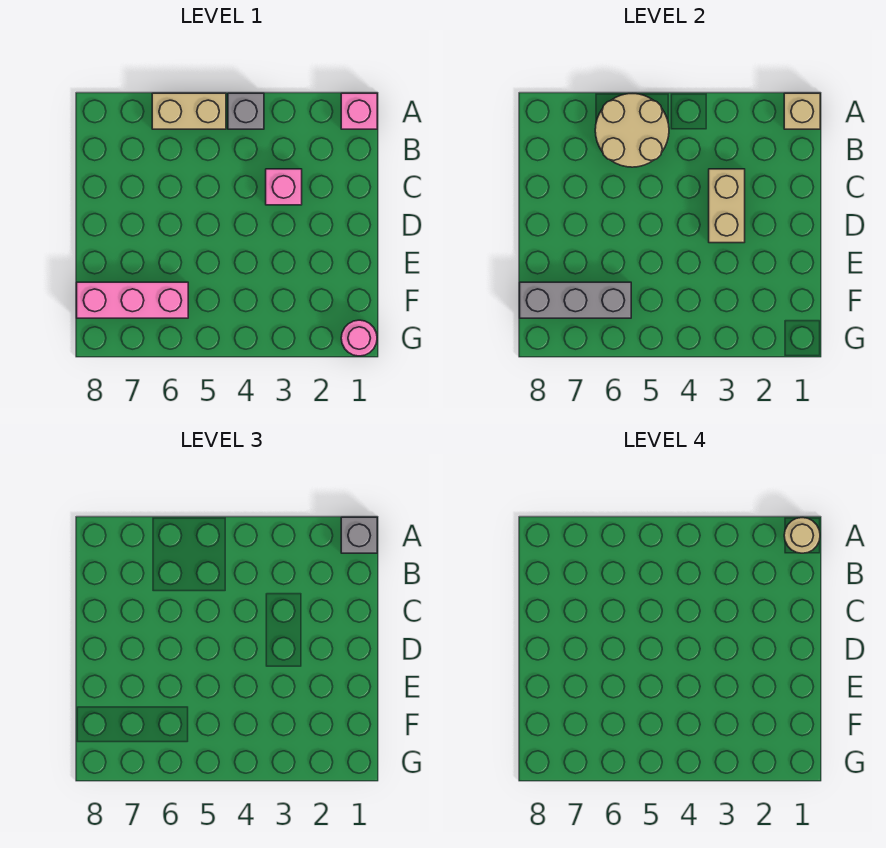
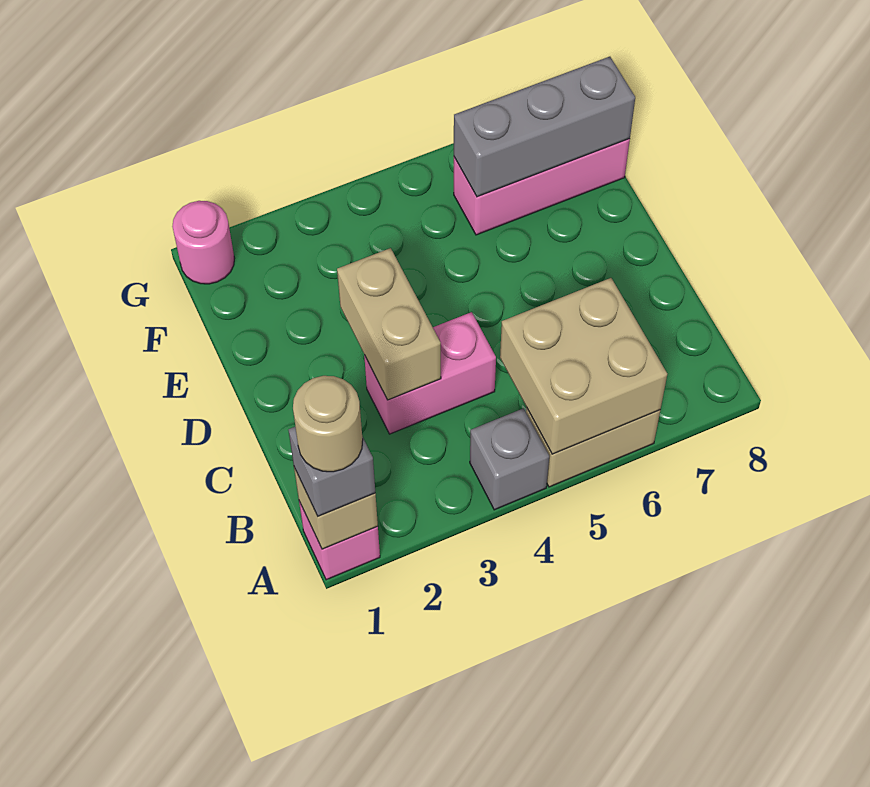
tan round brick A5:B6 level 2 -> tan brick A5:B6 level 2
pink brick C3 level 1 -> pink brick C3:C4 level 1

